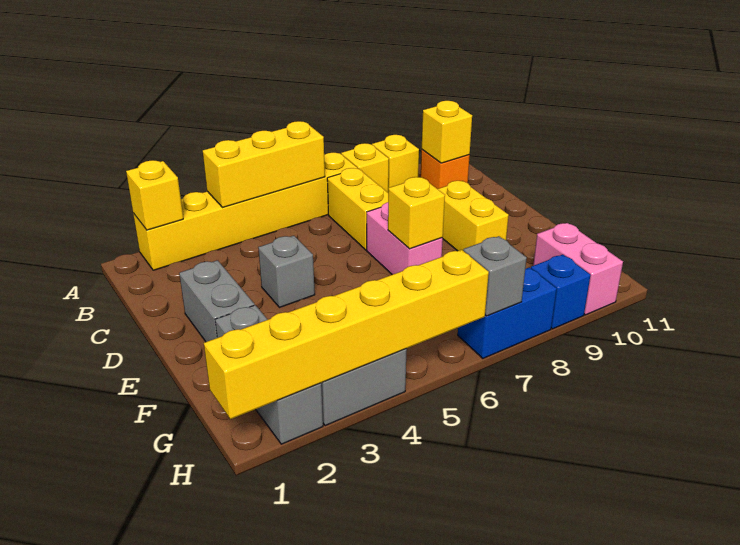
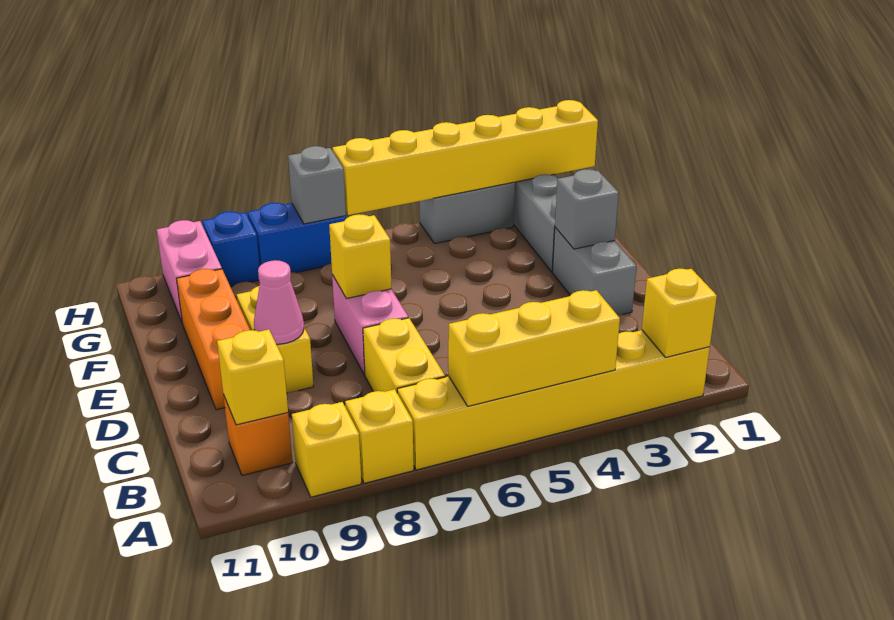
grey brick D4 level 1 -> grey brick E2 level 2
none -> pink cone D9 level 2
none -> orange brick D10:F10 level 1

